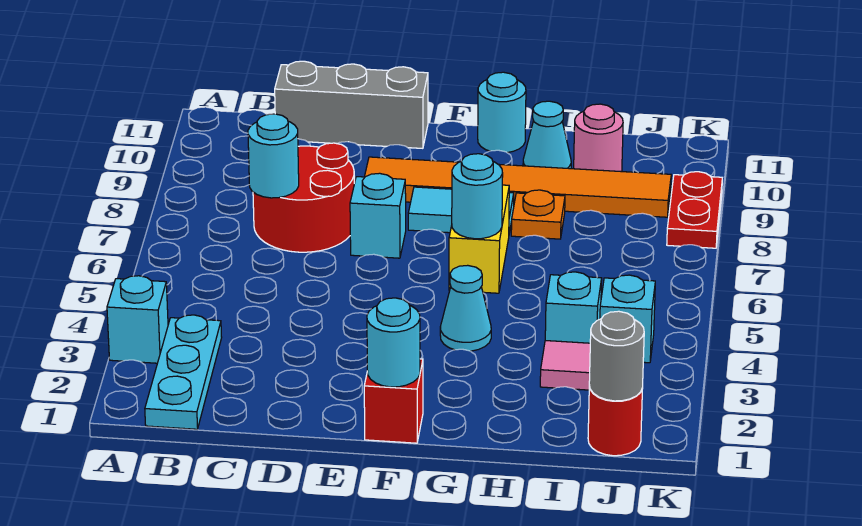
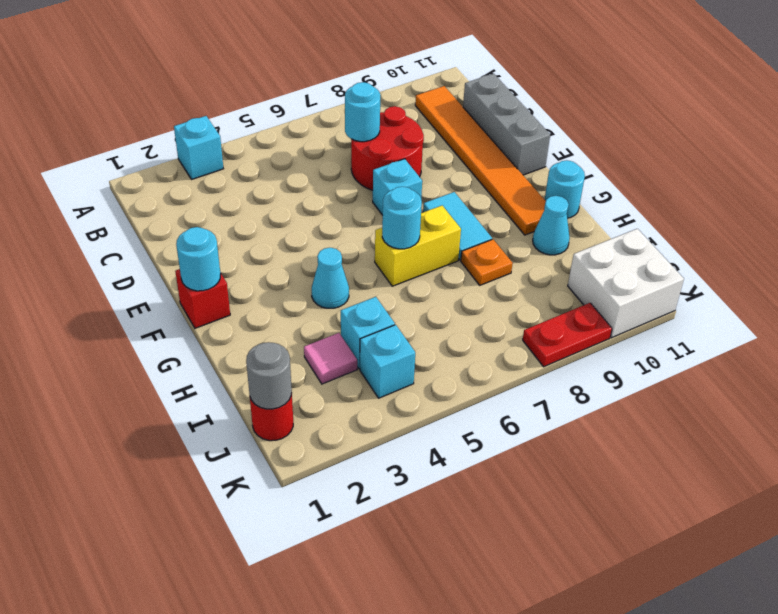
cyan plate B1:B3 level 1 -> none
orange tile E9:J9 level 1 -> orange tile B10:G10 level 1
pink round brick I10 level 1 -> none
none -> white brick J10:K11 level 1

